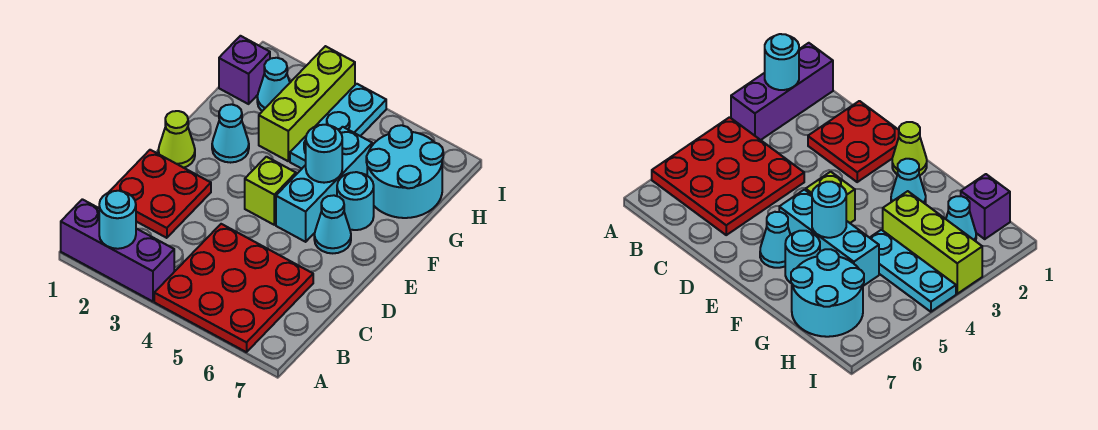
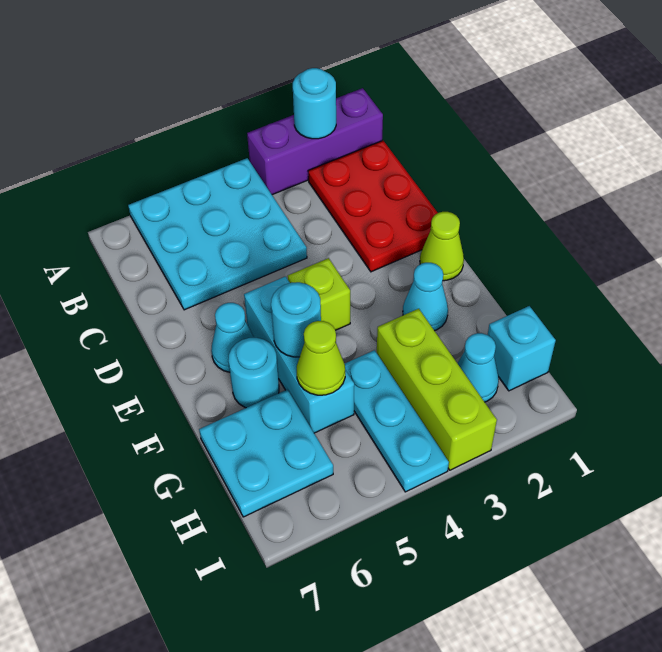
red plate A4:C6 level 1 -> cyan plate A4:C6 level 1
red plate C1:D2 level 1 -> red plate B1:D2 level 1
none -> lime cone G5 level 2
cyan round brick G6:H7 level 1 -> cyan plate G6:H7 level 1
purple brick H1 level 1 -> cyan brick H1 level 1

